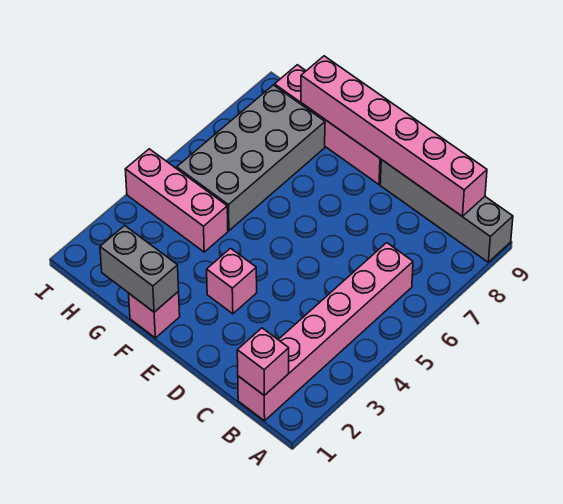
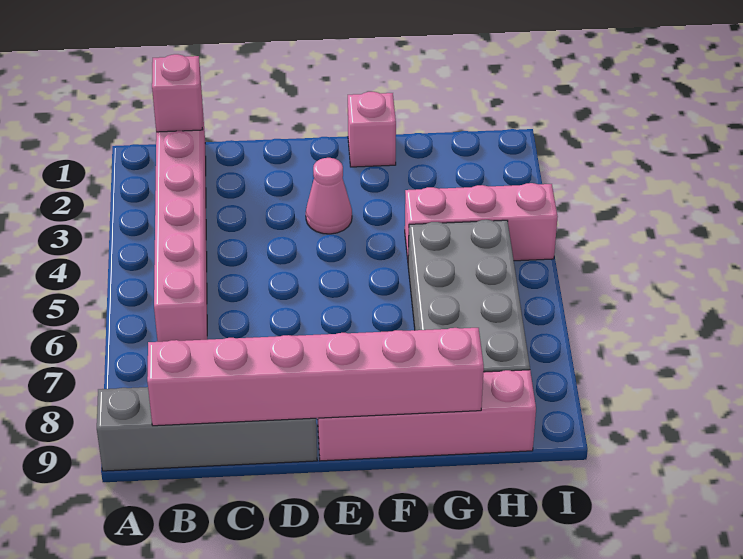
pink brick E3 level 1 -> pink cone E3 level 1
grey brick F1:G1 level 2 -> none

